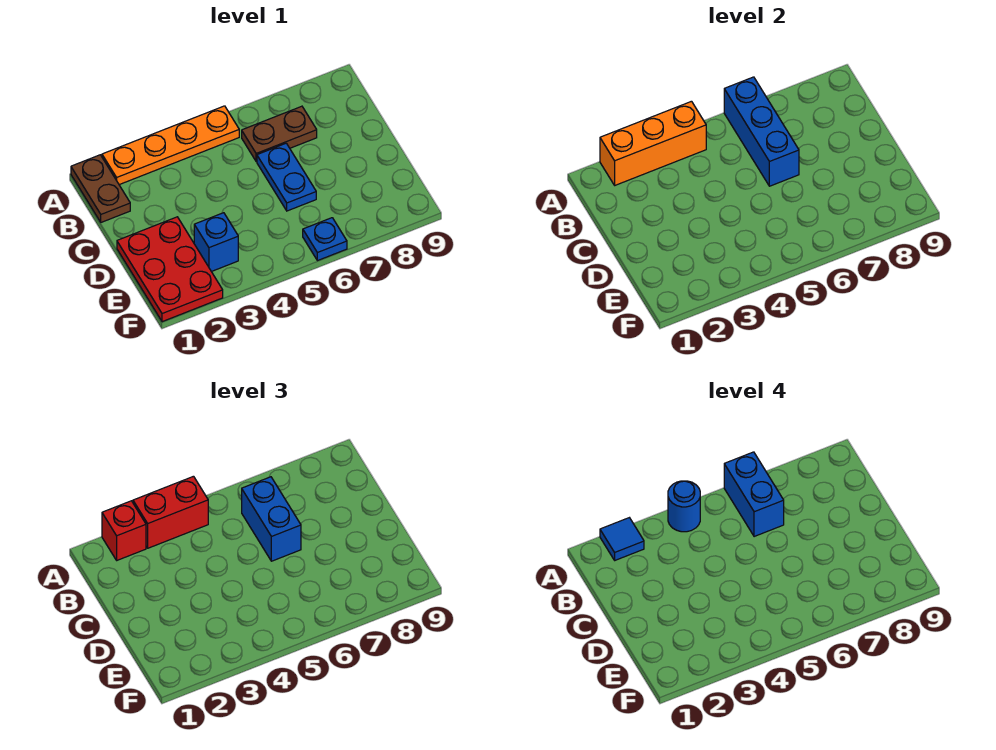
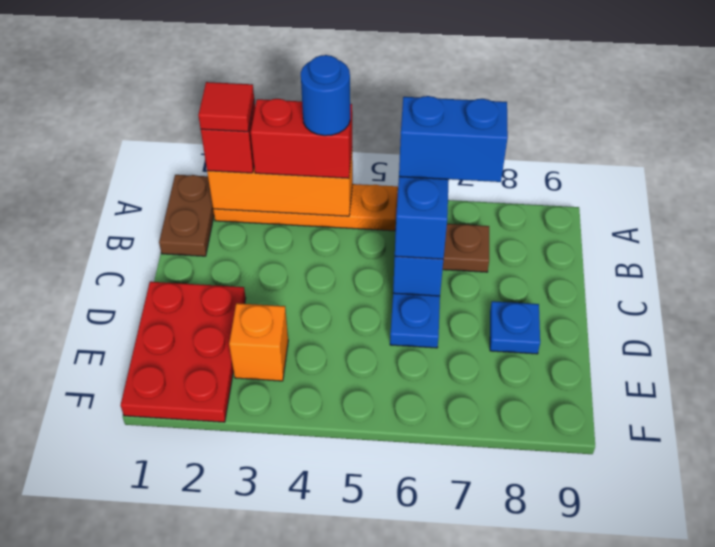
blue tile A2 level 4 -> red tile A2 level 4
blue brick A6:B6 level 4 -> blue brick B6:B7 level 4
blue brick E3 level 1 -> orange brick E3 level 1
blue plate F6 level 1 -> blue plate D8 level 1

